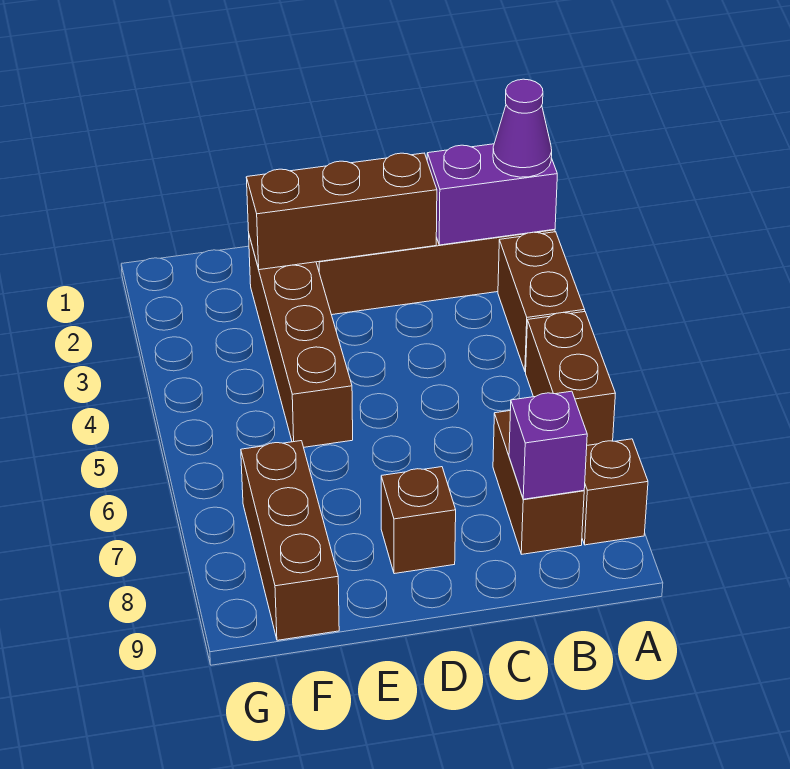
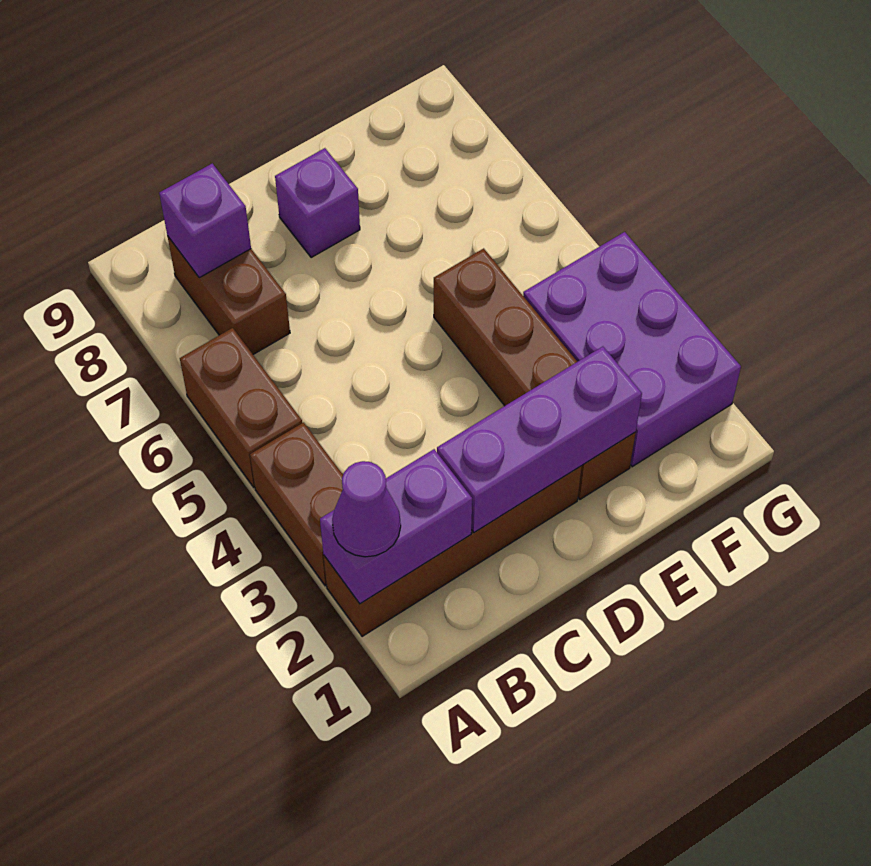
brown brick A8 level 1 -> none
brown brick C2:E2 level 2 -> purple brick C2:E2 level 2
brown brick D8 level 1 -> purple brick D8 level 1
none -> purple brick F2:G4 level 1
brown brick F7:F9 level 1 -> none

